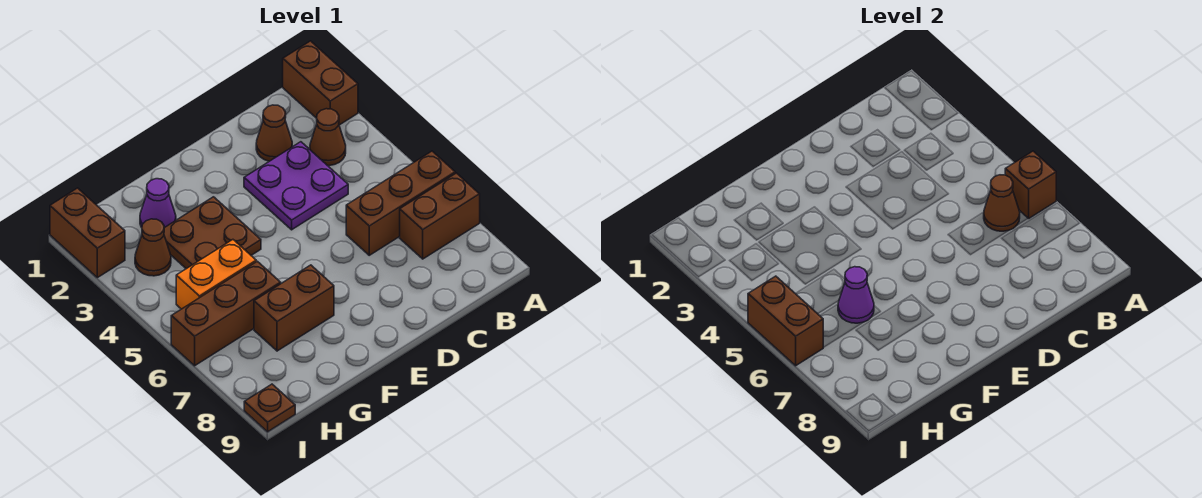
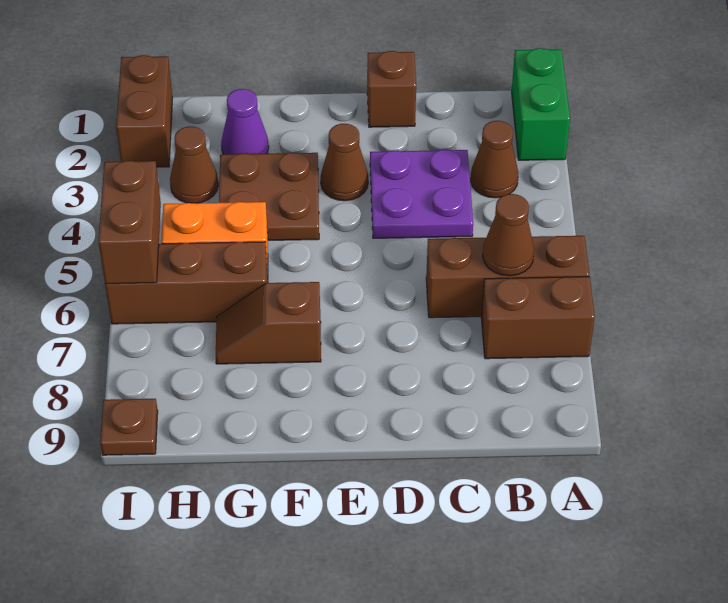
brown brick A1:A2 level 1 -> green brick A1:A2 level 1
brown brick A6 level 2 -> brown brick D1 level 1
brown cone C2 level 1 -> brown cone E3 level 1
brown brick F7:G7 level 1 -> brown slope F7:G7 level 1 top F
purple cone G6 level 2 -> none

